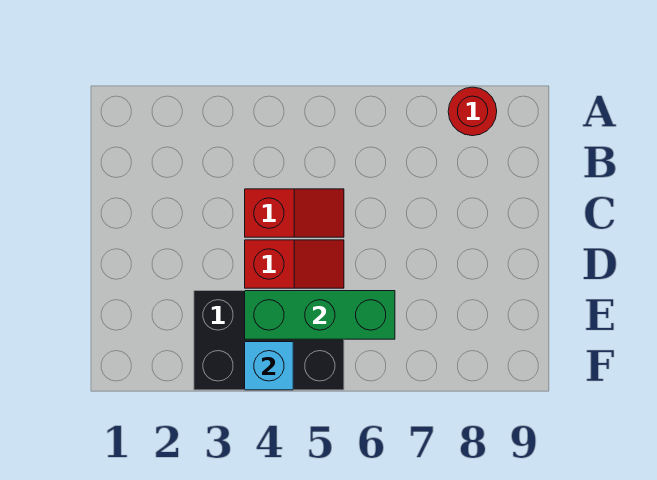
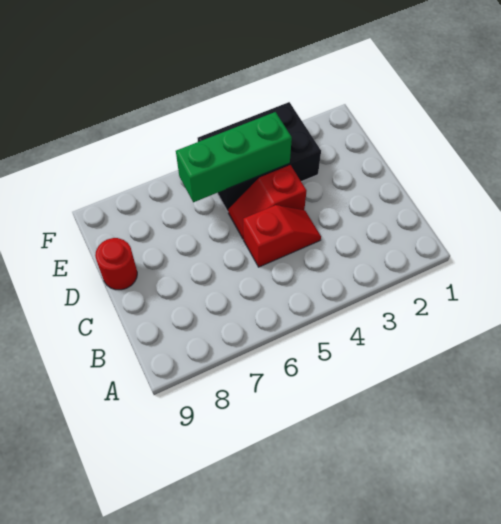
red round brick A8 level 1 -> red round brick D9 level 1
red slope C4:C5 level 1 top 4 -> red slope C4:C5 level 1 top 5
cyan brick F4 level 2 -> none

